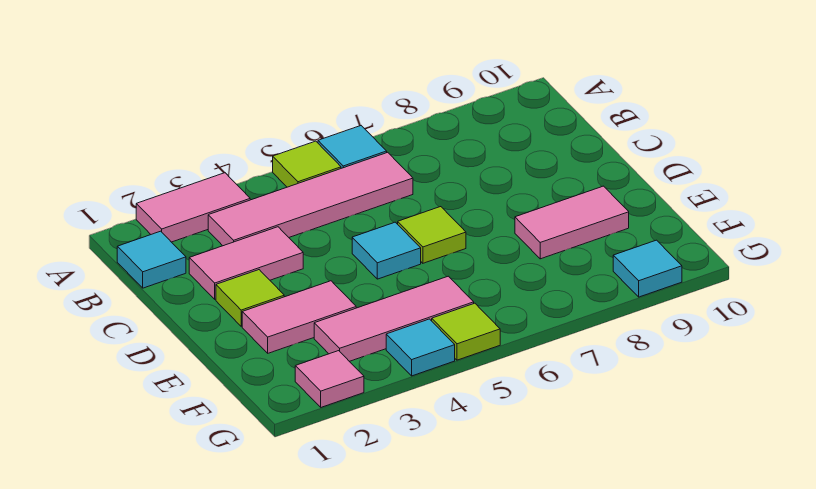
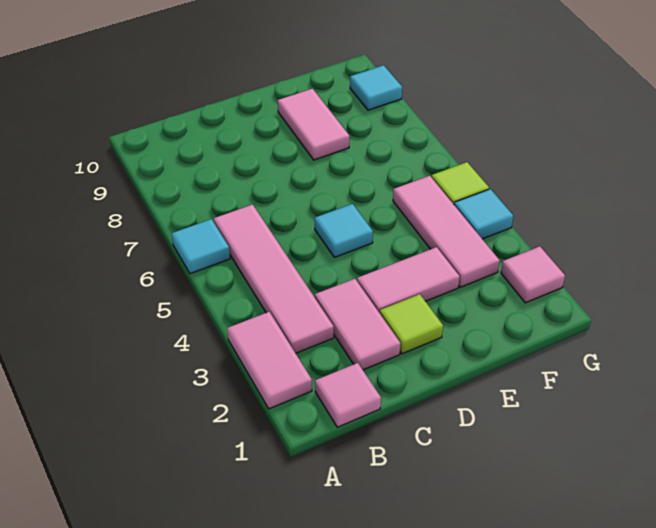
lime tile A5 level 1 -> none
cyan tile B1 level 1 -> pink tile B1 level 1
lime tile D6 level 1 -> none
pink tile E2:E3 level 1 -> pink tile D3:E3 level 1

